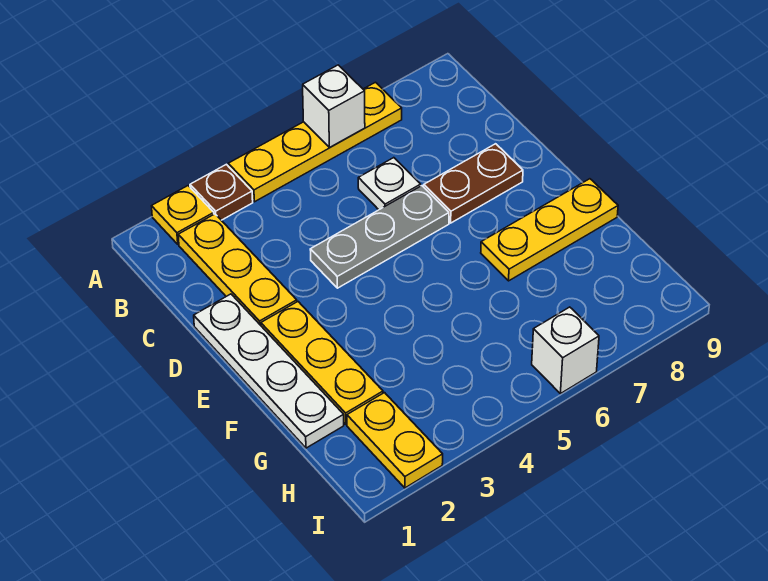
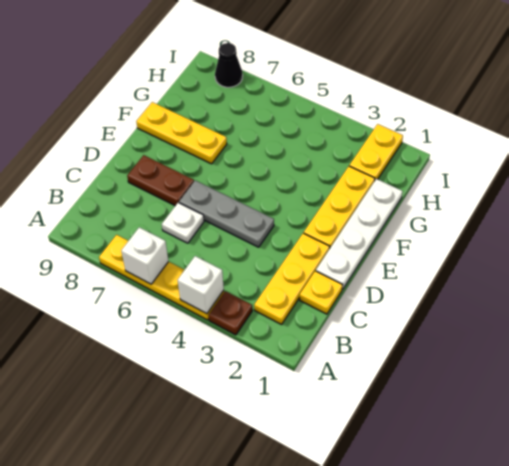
yellow plate A2 level 1 -> yellow plate C1 level 1
white brick I6 level 1 -> white brick A4 level 2
none -> black cone I8 level 1

